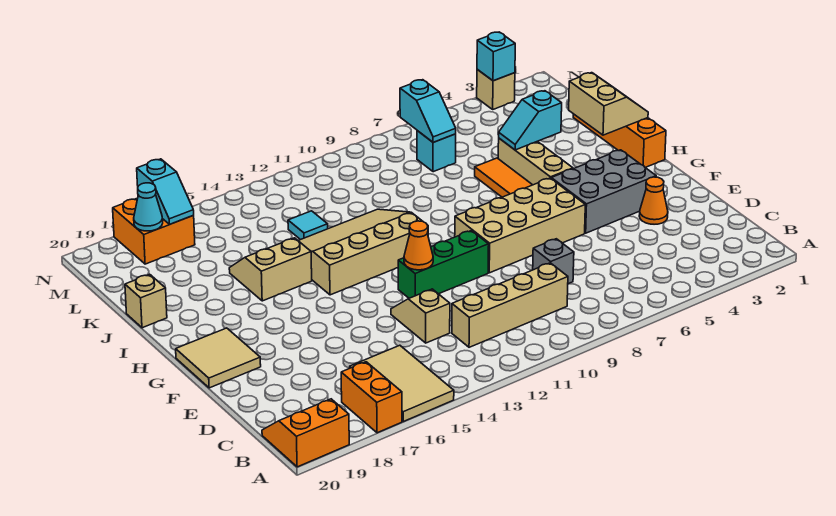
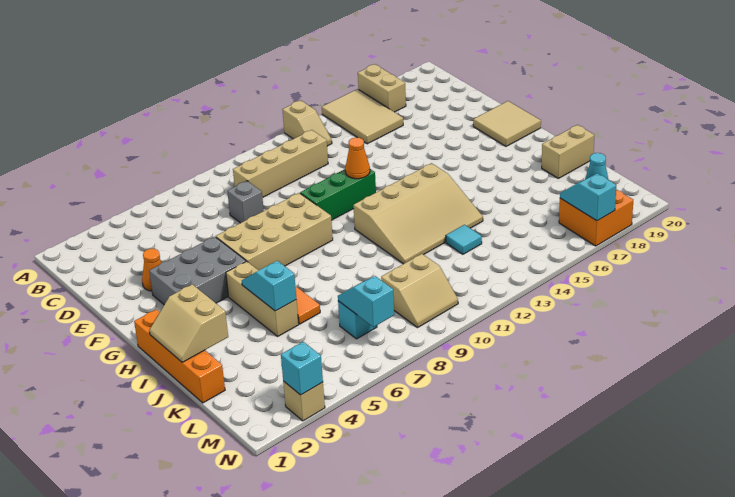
orange brick A17:B17 level 1 -> tan brick A17:B17 level 1
orange slope A19:B20 level 1 top A -> none
tan slope D13:E13 level 1 top D -> tan slope A13:B13 level 1 top A
tan slope I15:J16 level 1 top I -> tan slope L9:M10 level 1 top L
cyan slope J4:J5 level 2 top 4 -> cyan slope I5:J5 level 2 top J
tan brick J20 level 1 -> tan brick J19:J20 level 1

